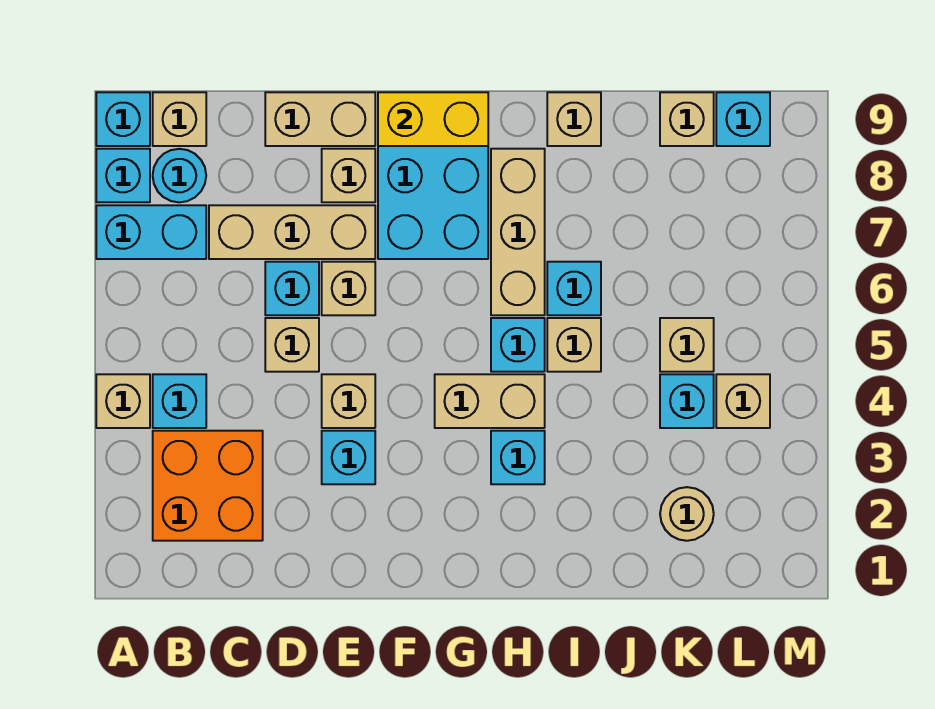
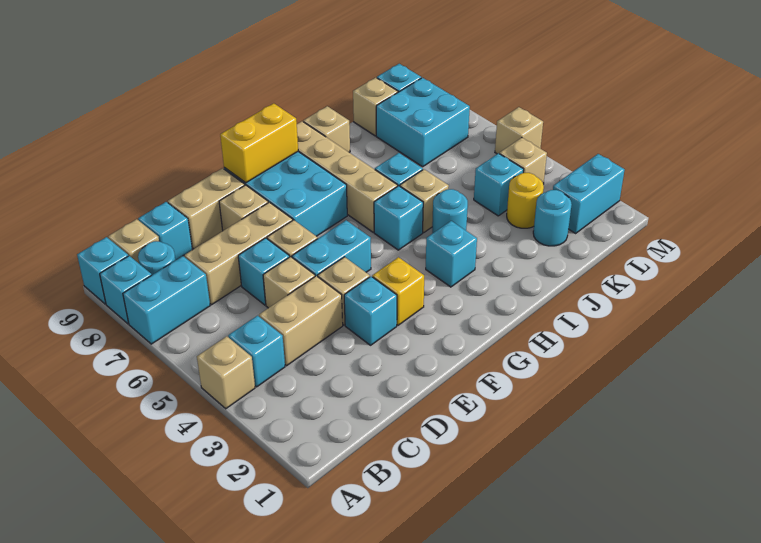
orange brick B2:C3 level 1 -> none
none -> cyan brick C9 level 1
none -> cyan brick E5:F5 level 1
none -> yellow brick F3 level 1
tan brick G4:H4 level 1 -> tan brick C4:D4 level 1
tan brick H6:H8 level 1 -> tan brick H6:H9 level 1
none -> cyan round brick I4 level 1
tan round brick K2 level 1 -> cyan round brick K2 level 1
none -> yellow round brick K3 level 1
tan brick K5 level 1 -> tan brick M5 level 1
none -> cyan brick K7:L8 level 1
none -> cyan brick L2:M2 level 1

